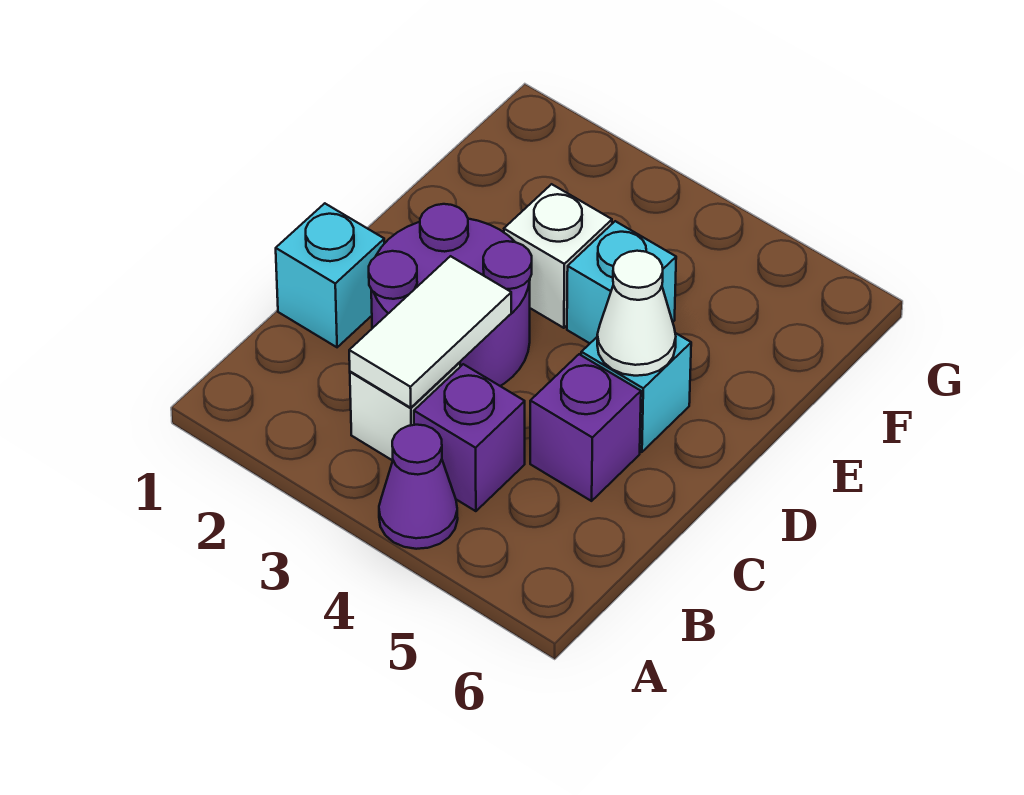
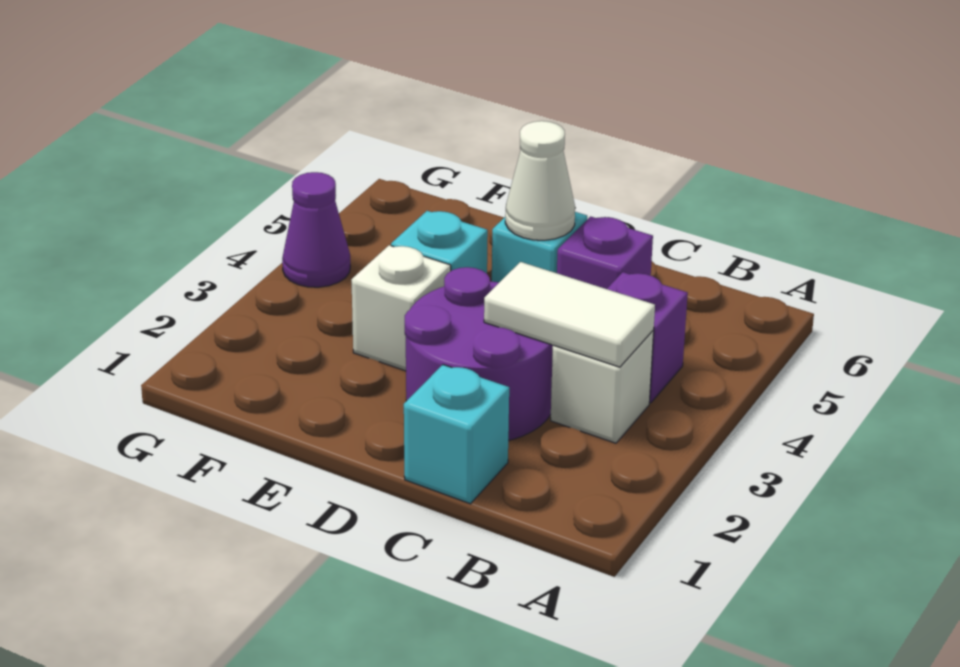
purple cone A4 level 1 -> purple cone G4 level 1

